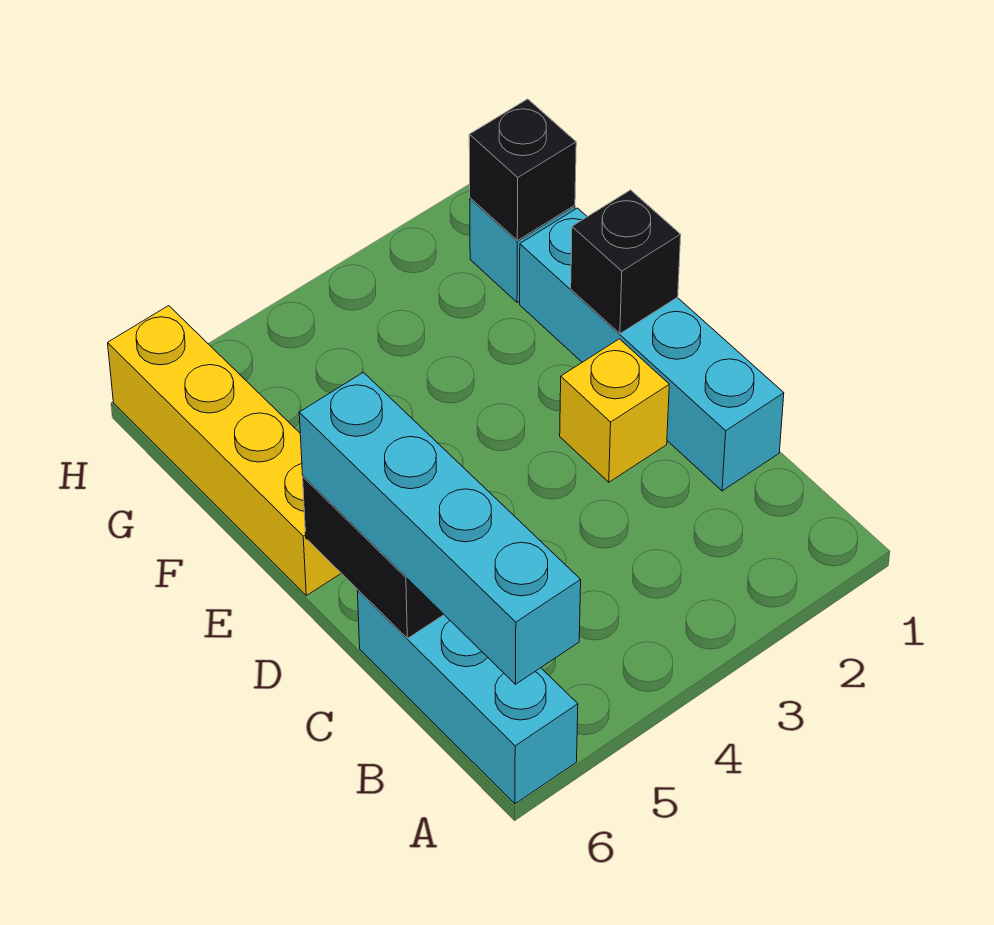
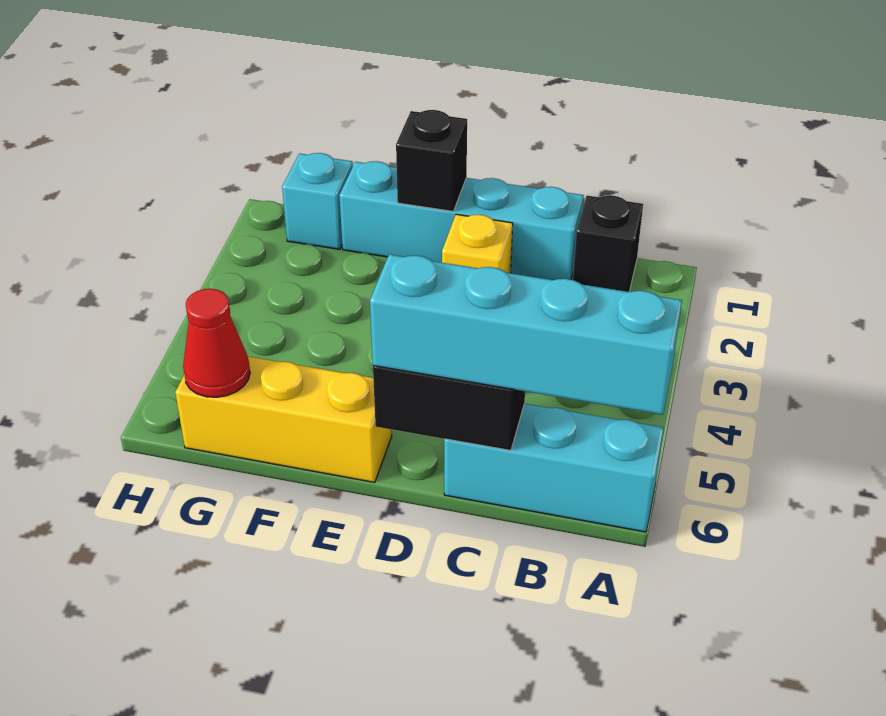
yellow brick E6:H6 level 1 -> yellow brick E6:G6 level 1
black brick G1 level 2 -> black brick B1 level 1
none -> red cone G6 level 2

